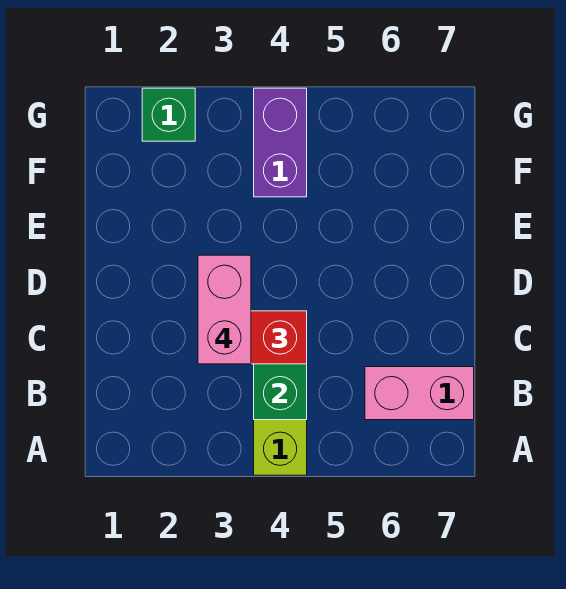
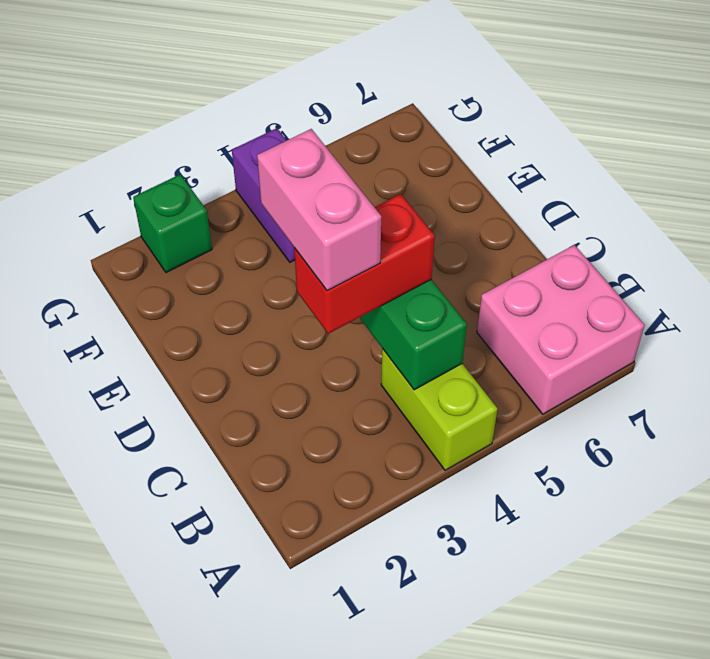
pink brick B6:B7 level 1 -> pink brick A6:B7 level 1

